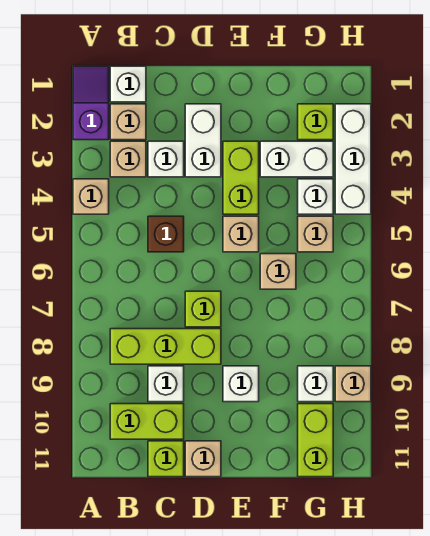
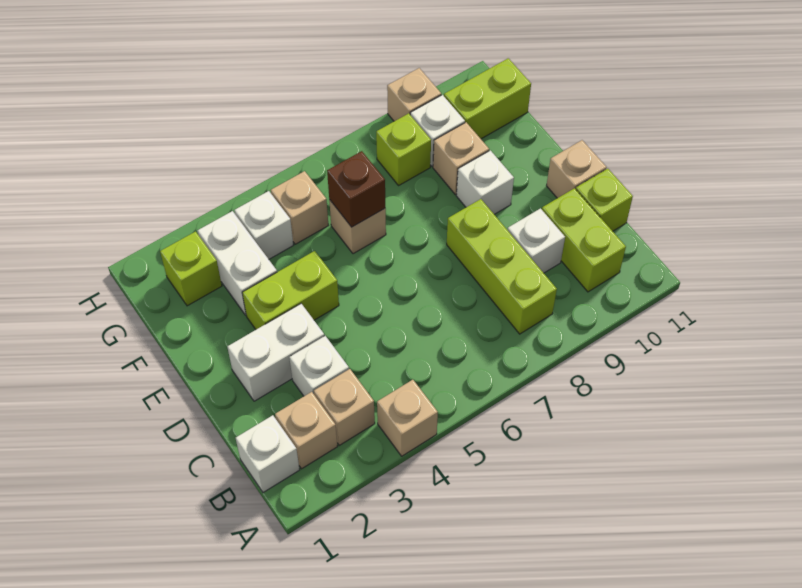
purple slope A1:A2 level 1 top 2 -> none
brown brick C5 level 1 -> brown brick F6 level 2
lime brick D7 level 1 -> lime brick G8 level 1
tan brick E5 level 1 -> tan brick F9 level 1
white brick H2:H4 level 1 -> none

